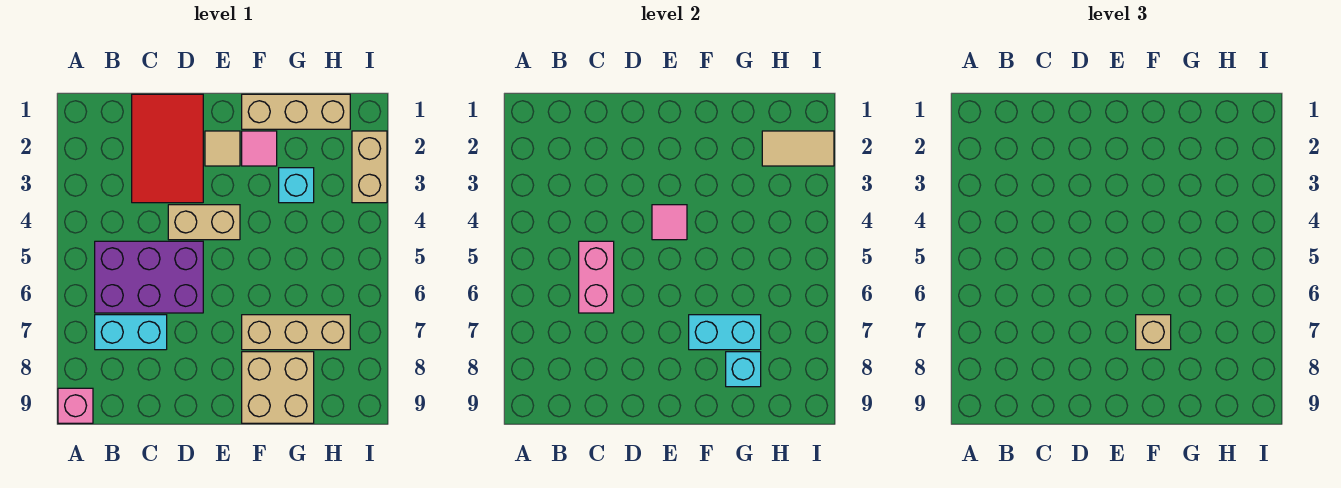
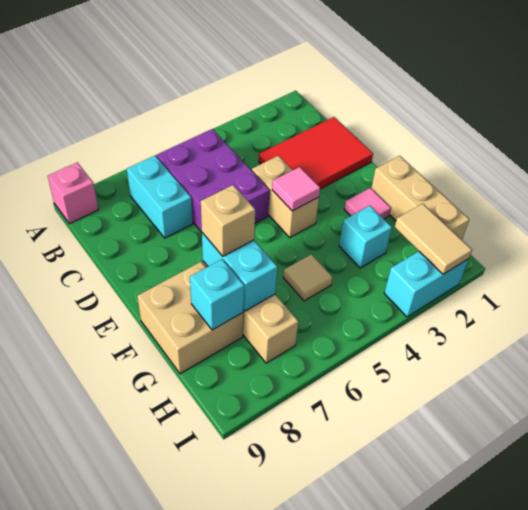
pink brick C5:C6 level 2 -> none
tan tile E2 level 1 -> tan tile G5 level 1
tan brick I2:I3 level 1 -> cyan brick I2:I3 level 1

